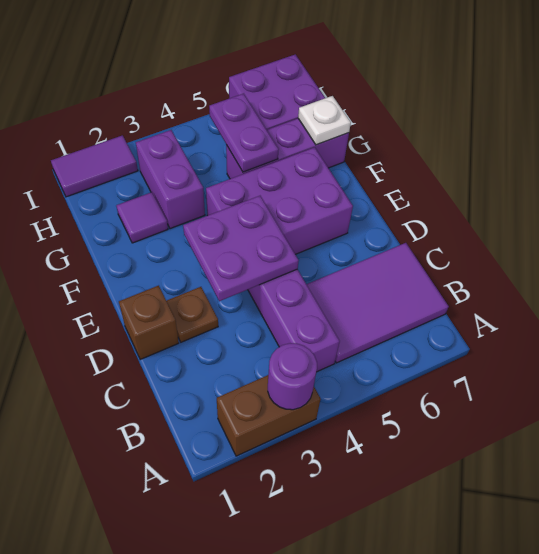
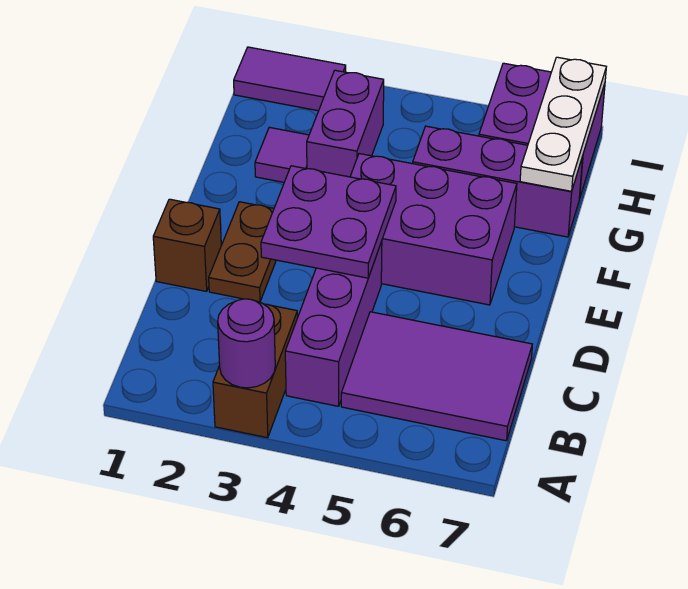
brown brick A2:A3 level 1 -> brown brick A3:B3 level 1
brown plate D2 level 1 -> brown plate D2:E2 level 1
purple plate G5:H5 level 2 -> none
white plate G7 level 2 -> white plate G7:I7 level 2

